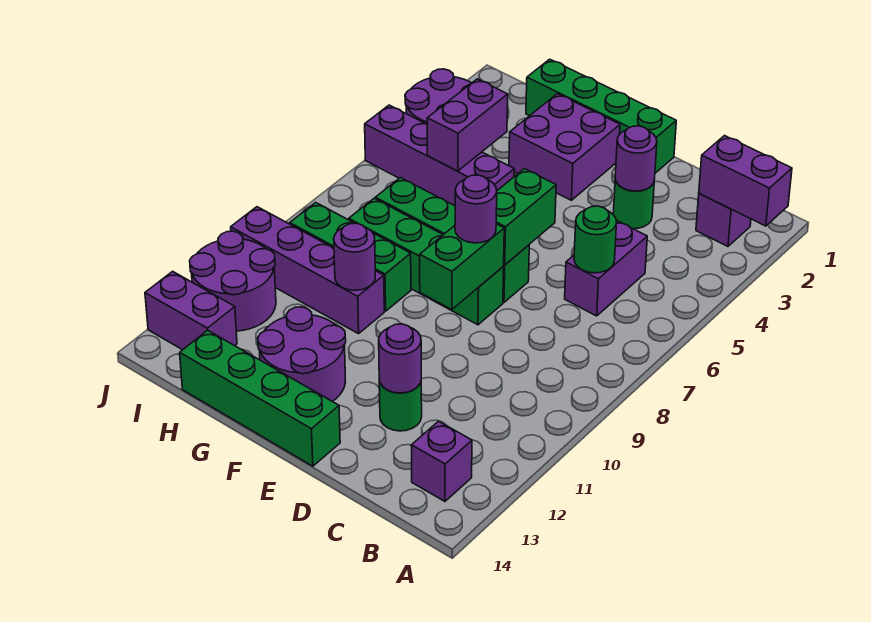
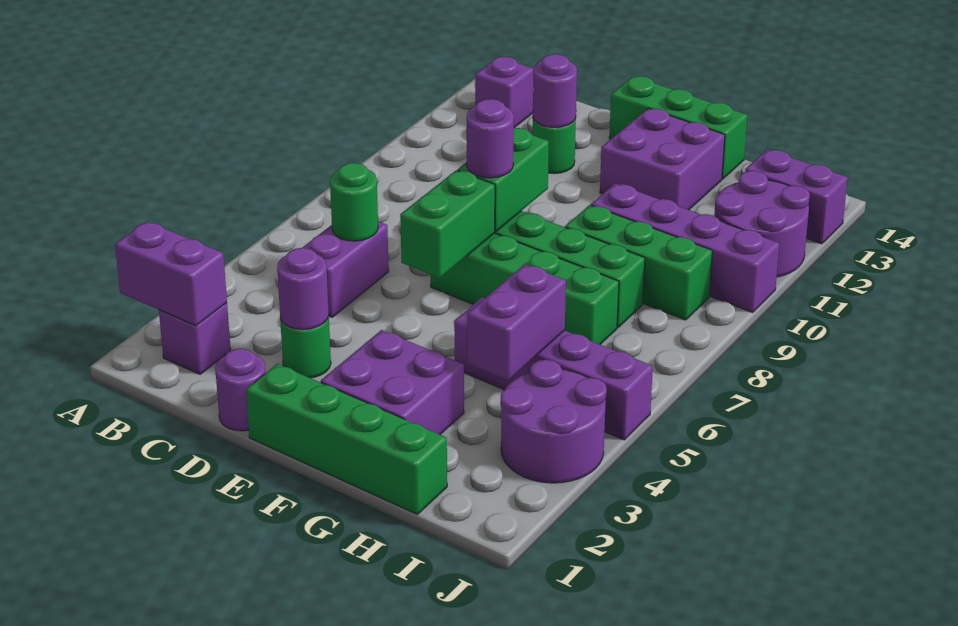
green brick E14:H14 level 1 -> green brick E14:G14 level 1
purple round brick F12:G13 level 1 -> purple brick F12:G13 level 1
purple round brick G10 level 2 -> purple round brick D1 level 1

